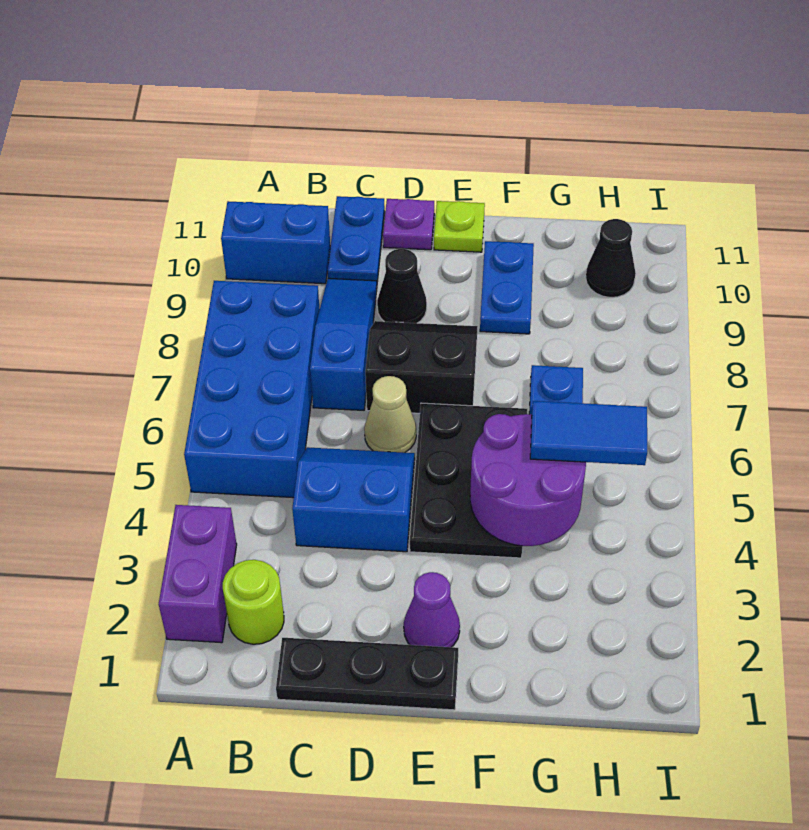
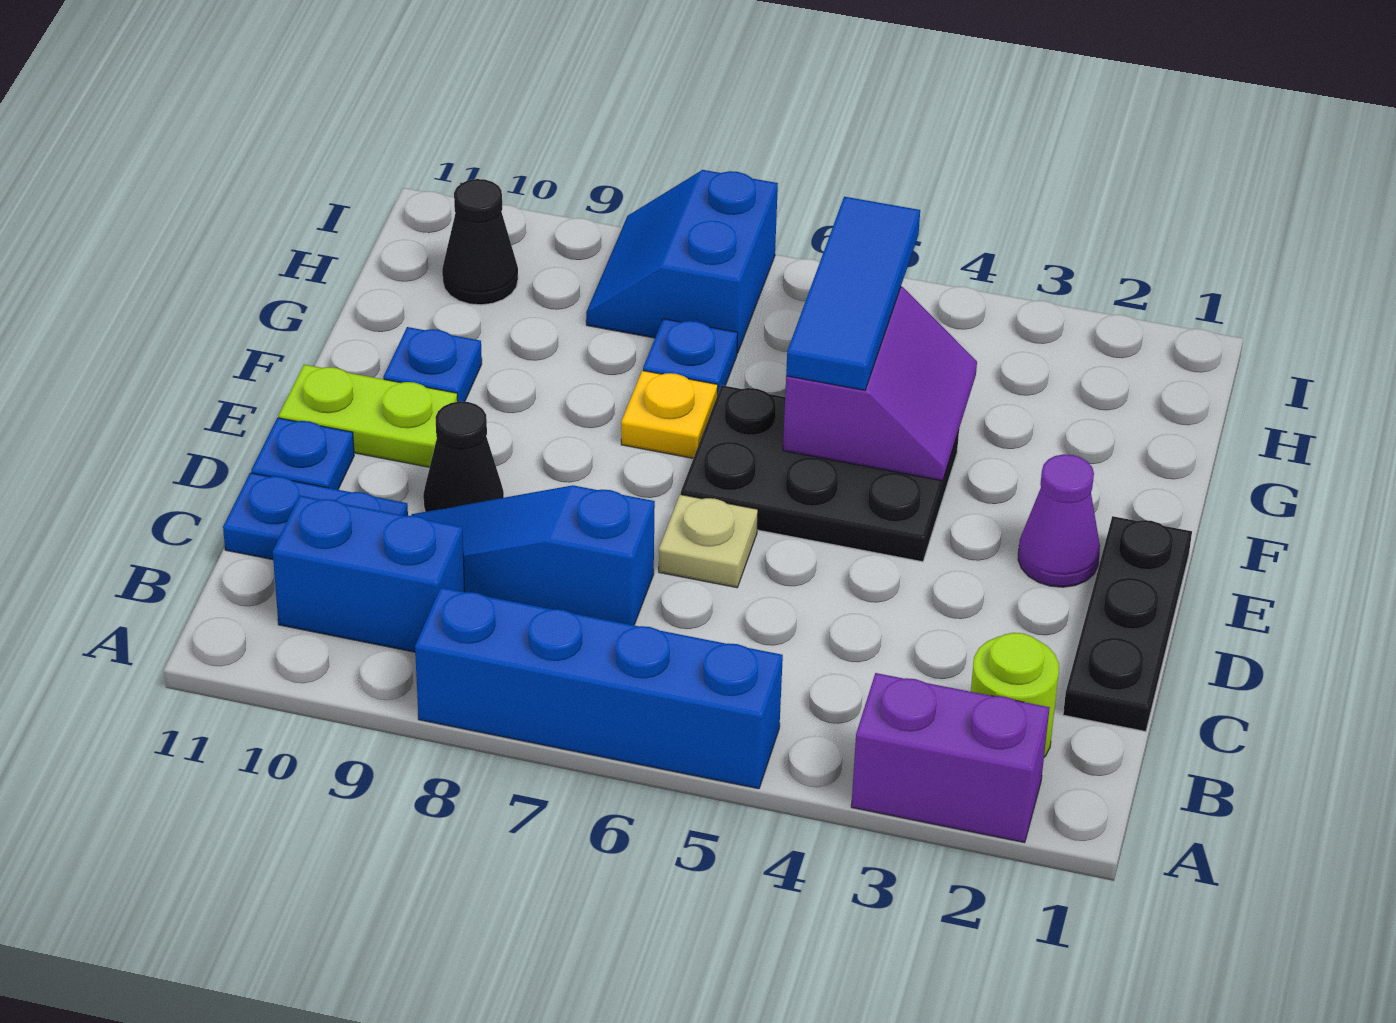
blue brick A5:B8 level 1 -> blue brick A5:A8 level 1
blue brick A10:B10 level 1 -> blue brick B9:B10 level 1
blue slope C4:D5 level 1 top 4 -> blue slope H7:I8 level 1 top 7
tan cone D6 level 1 -> tan plate D6 level 1
black slope D7:E8 level 1 top 7 -> none
purple plate D11 level 1 -> blue plate D11 level 1
lime plate E11 level 1 -> lime plate E10:E11 level 1
purple round brick F4:G5 level 2 -> purple slope F4:G5 level 2 top 5
none -> yellow plate F7 level 1
blue plate F9:F10 level 1 -> blue plate F10 level 1
blue tile G5:H5 level 3 -> blue tile F5:H5 level 3

